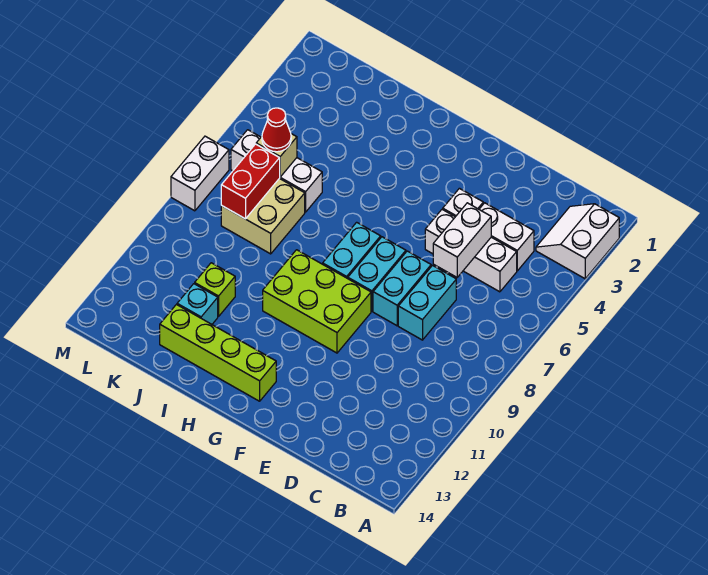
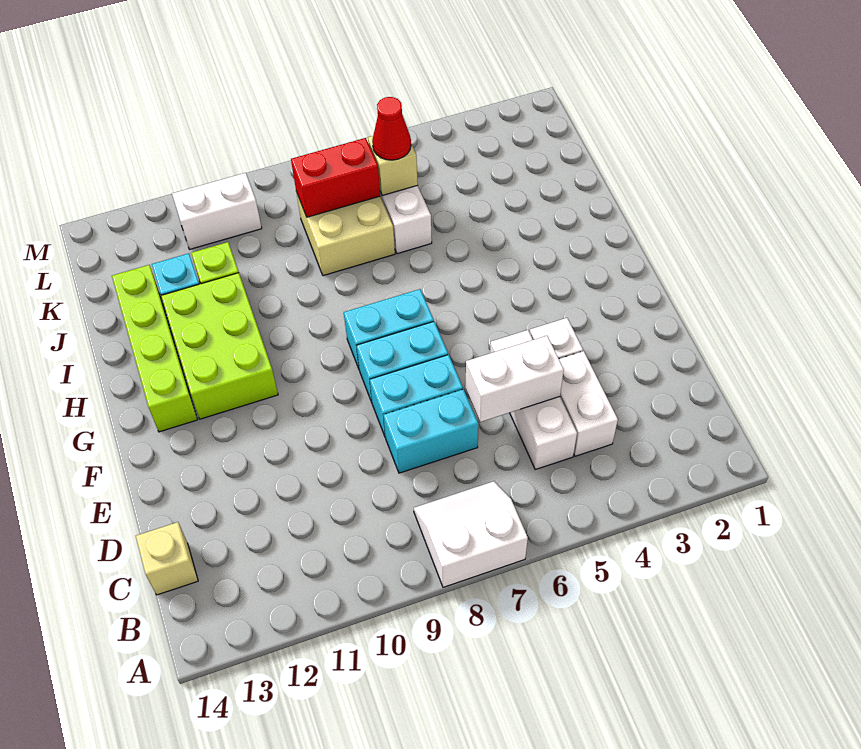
white slope A2:B3 level 1 top A -> white slope A7:B8 level 1 top A
none -> tan brick C14 level 1
lime brick F9:H10 level 1 -> lime brick G11:I12 level 1
white brick M7:M8 level 1 -> white brick L10:L11 level 1

